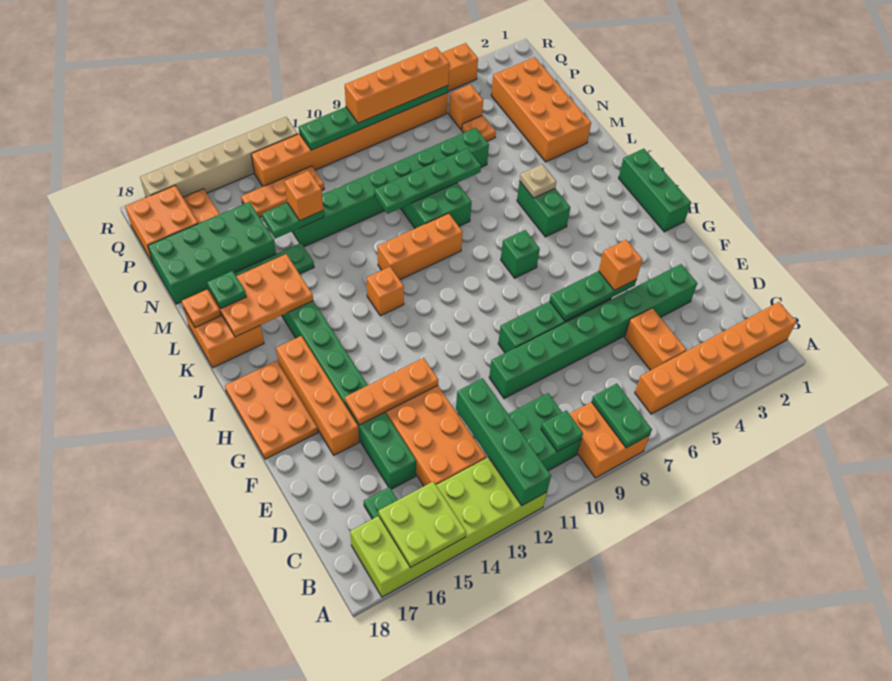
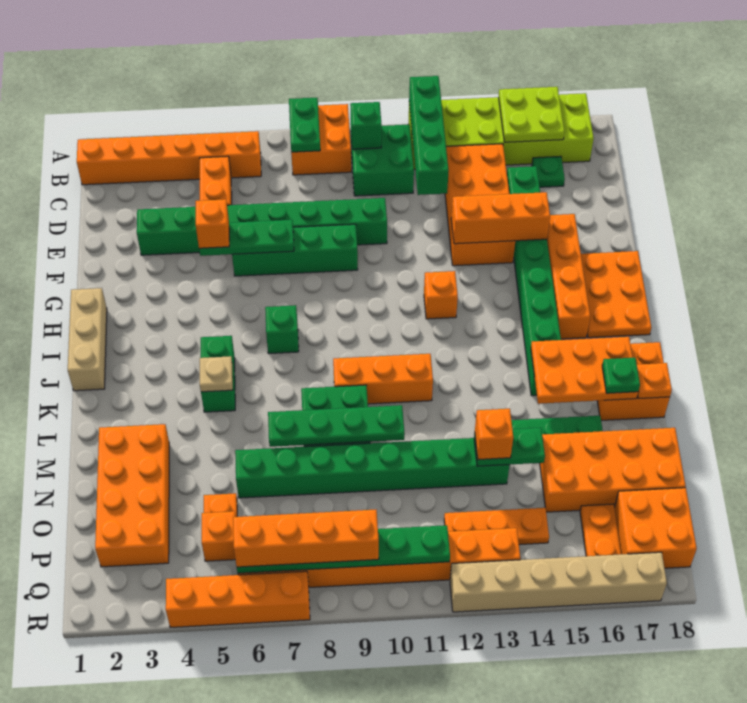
green plate B10 level 2 -> green brick B10 level 2
orange plate F13:F15 level 2 -> orange brick F13:F15 level 2
green brick H1:J1 level 1 -> tan brick H1:J1 level 1
orange brick J12 level 1 -> orange brick H12 level 1
green brick N15:O18 level 1 -> orange brick N15:O18 level 1

